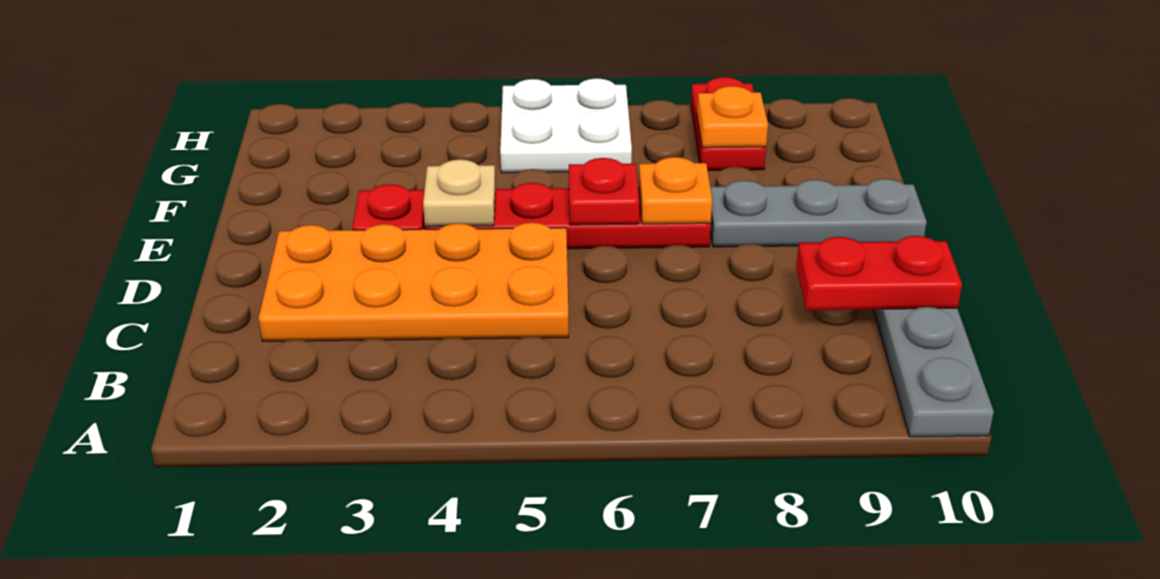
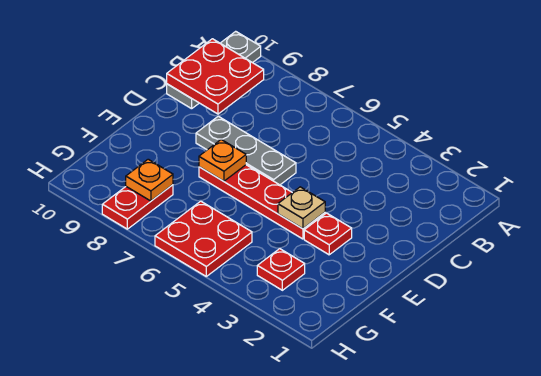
orange plate C2:D5 level 1 -> none
red plate C9:C10 level 2 -> red plate B9:C10 level 2
red plate E6 level 2 -> red plate G3 level 1
grey plate E8:E10 level 1 -> grey plate D6:D8 level 1
white plate G5:H6 level 1 -> red plate G5:H6 level 1

